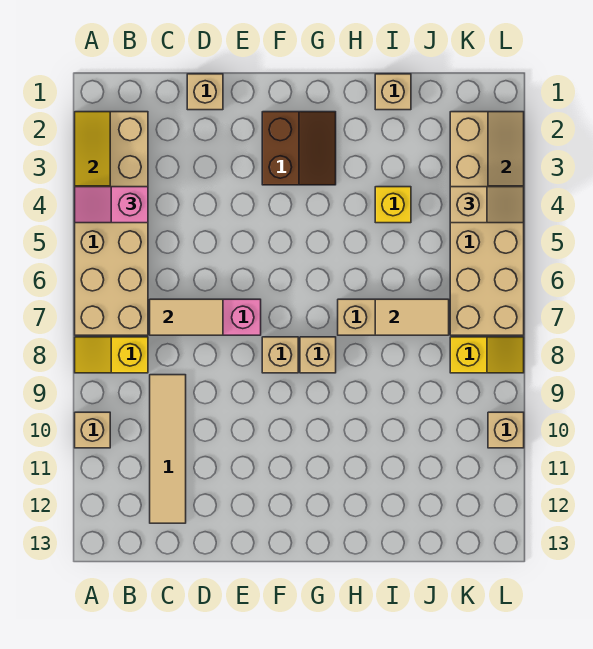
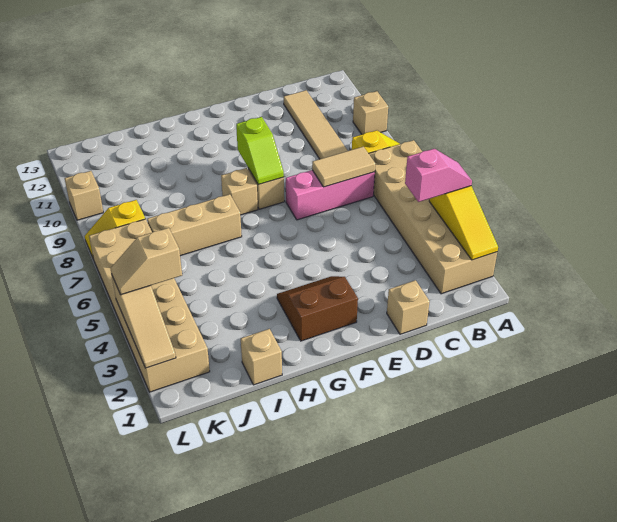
brown slope F2:G3 level 1 top F -> brown slope F2:G3 level 1 top 2
none -> lime slope F8:F9 level 2 top 9
yellow brick I4 level 1 -> none
tan tile I7:J7 level 2 -> none

